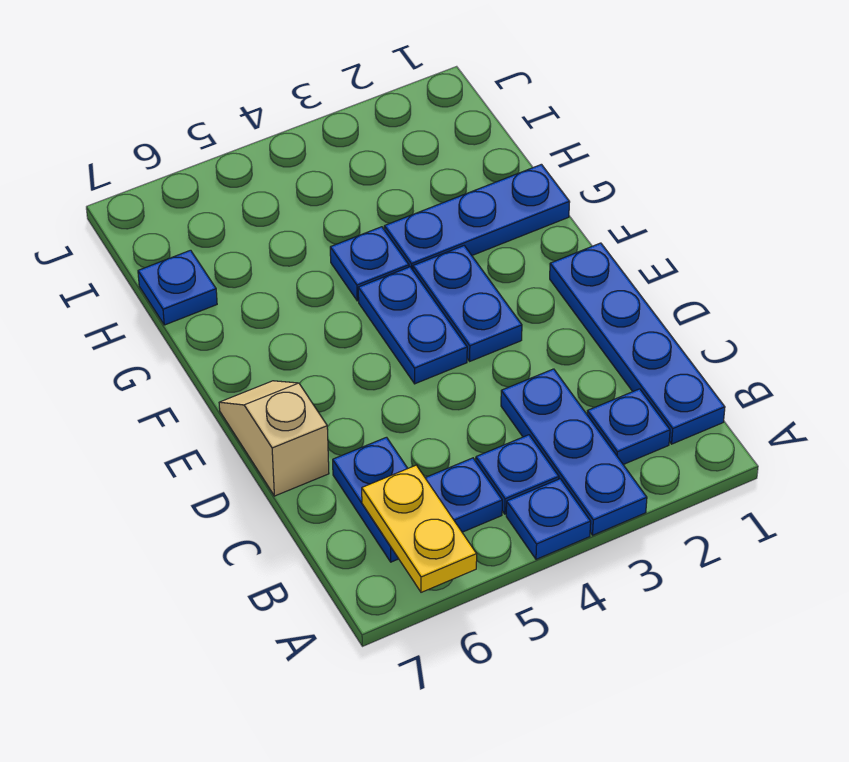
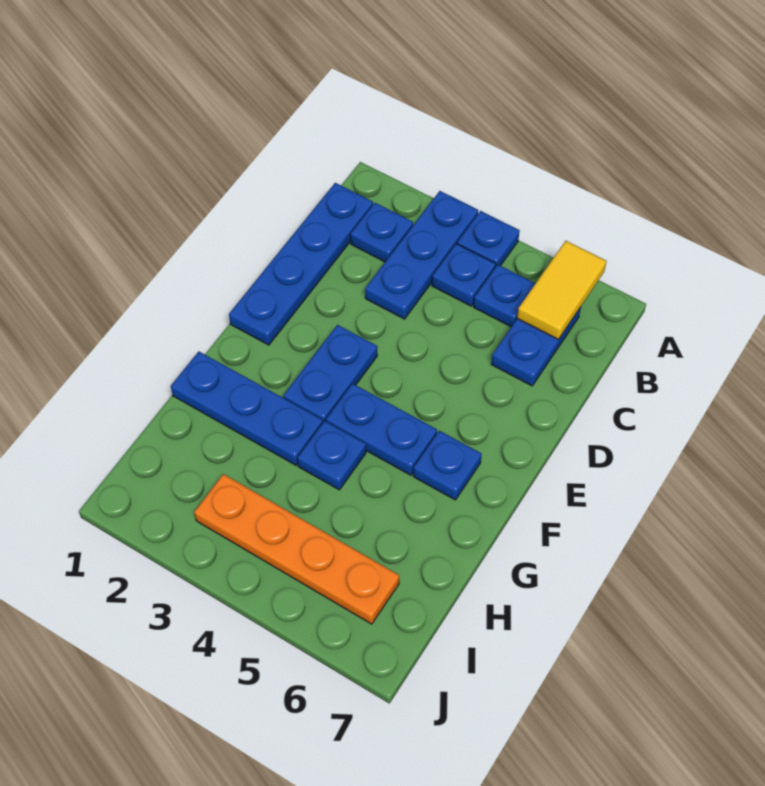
yellow plate A6:B6 level 2 -> yellow tile A6:B6 level 2
tan slope D7:E7 level 1 top D -> none
blue plate E4:F4 level 1 -> blue plate F4:F5 level 1
blue plate H7 level 1 -> blue plate F6 level 1
none -> orange plate I3:I6 level 1

